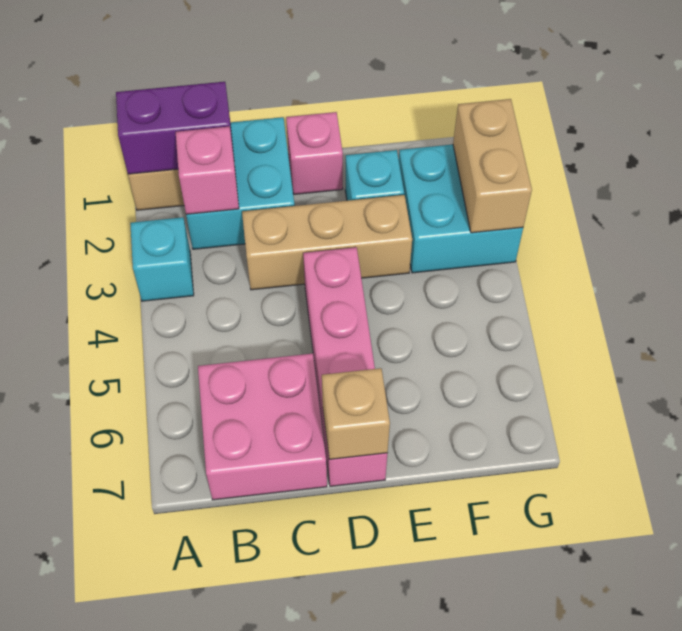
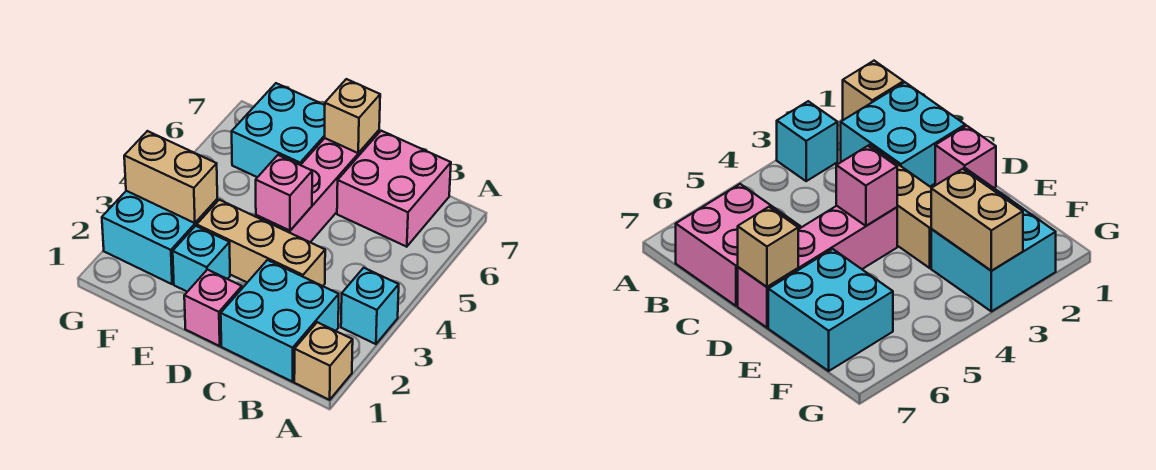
purple brick A1:B1 level 2 -> none
pink brick B2 level 2 -> pink brick D4 level 2
none -> cyan brick E6:F7 level 1
tan brick G2:G3 level 2 -> tan brick F3:G3 level 2

